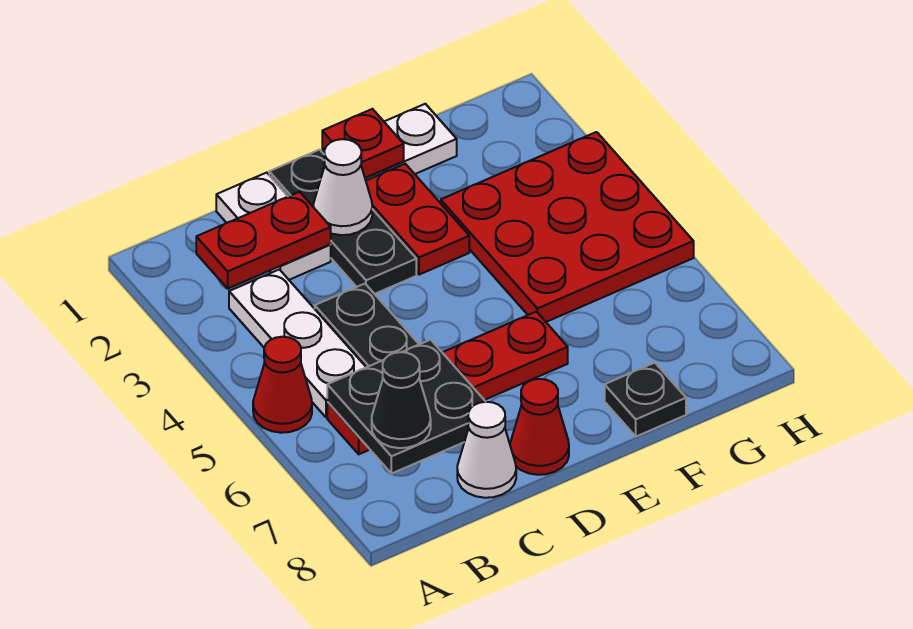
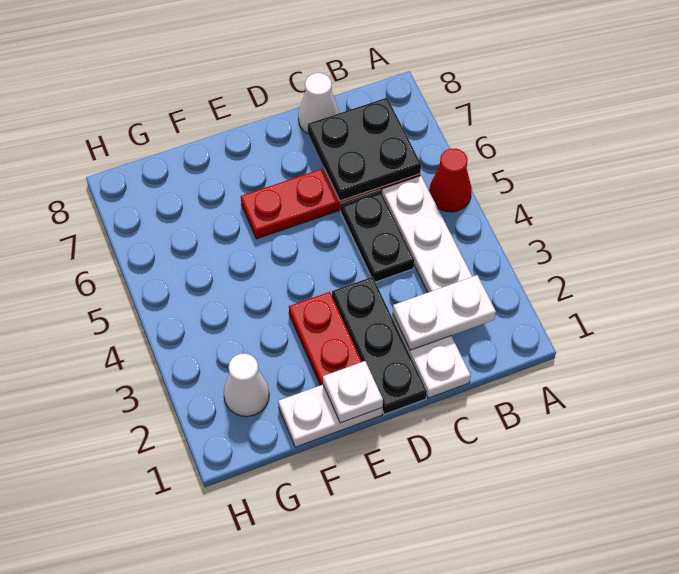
red plate B2:C2 level 2 -> white plate B2:C2 level 2
black cone B7 level 3 -> none
white cone D2 level 2 -> white cone G2 level 1
red cone D8 level 1 -> none
red plate E1 level 2 -> white plate E1 level 2
red plate F3:H5 level 1 -> none
black plate F8 level 1 -> none

